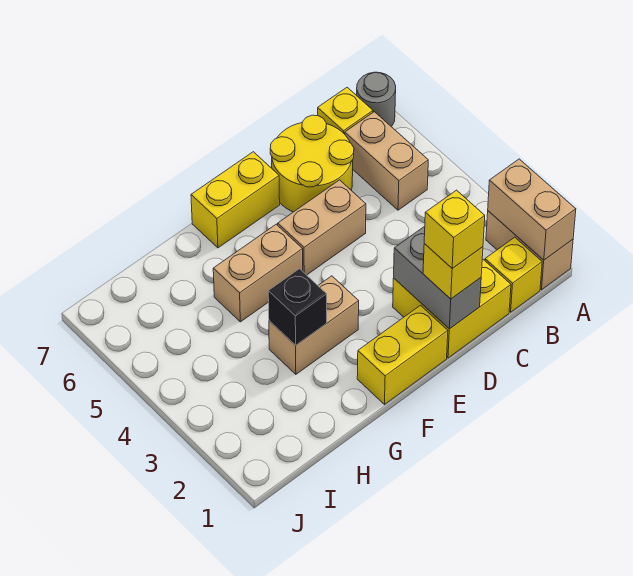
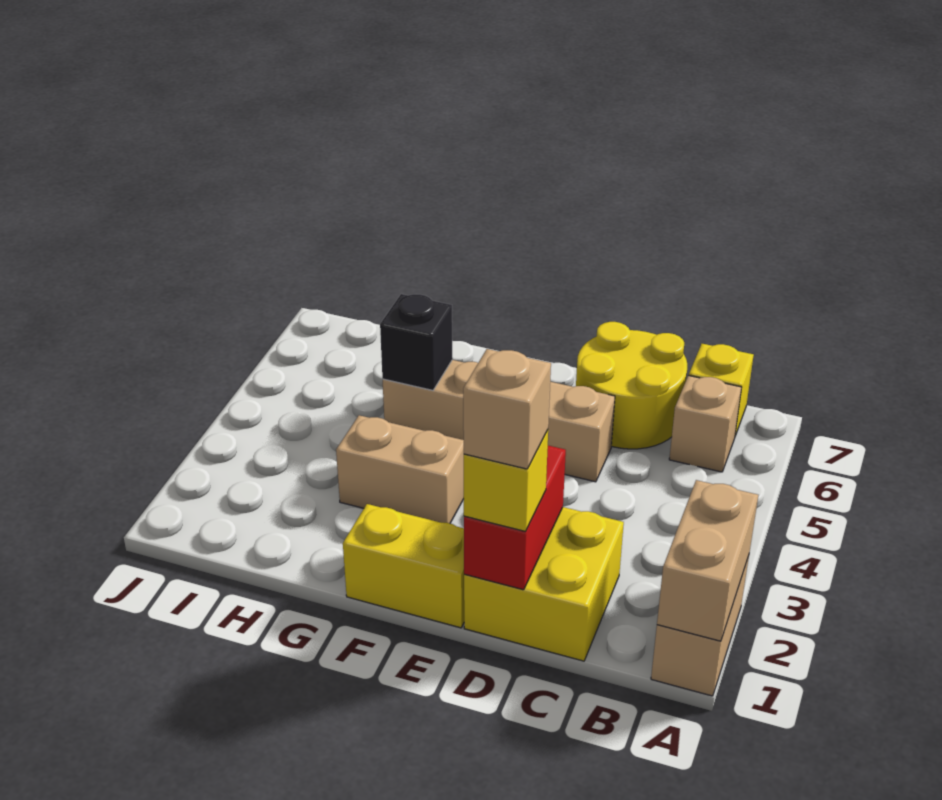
grey round brick A7 level 1 -> none
yellow brick B1 level 1 -> none
tan brick B5:B6 level 1 -> tan brick B6 level 1
grey brick D1:D2 level 2 -> red brick D1:D2 level 2
yellow brick D1 level 4 -> tan brick D1 level 4
yellow brick E7:F7 level 1 -> none
black brick G3 level 2 -> black brick G5 level 2

